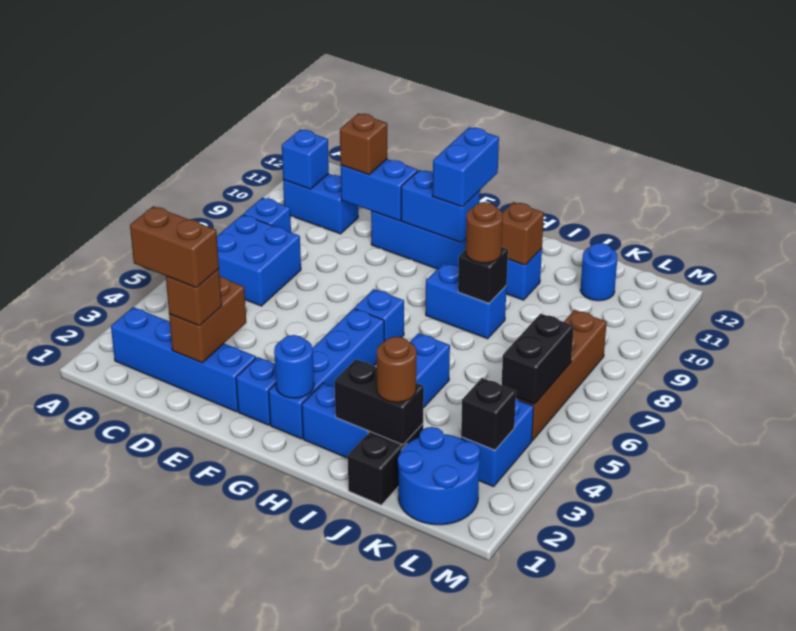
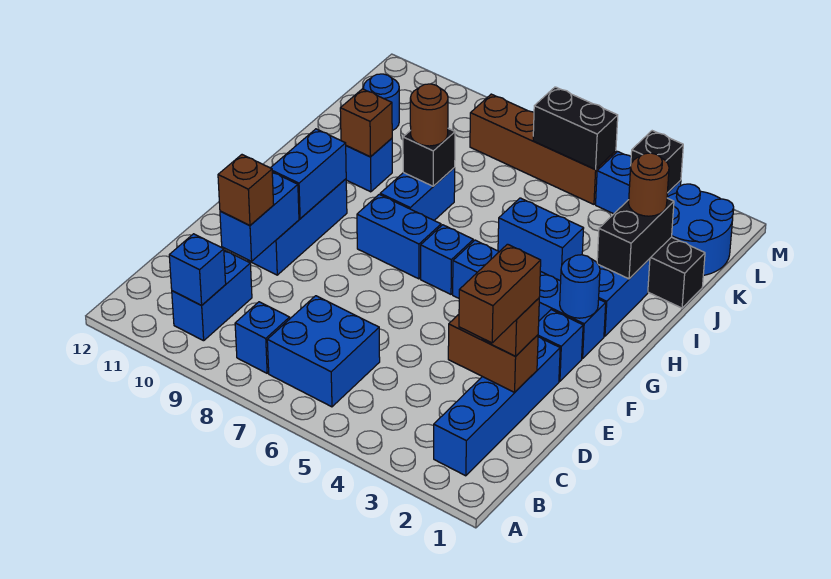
blue brick G10:G11 level 3 -> blue brick G7:G8 level 1

